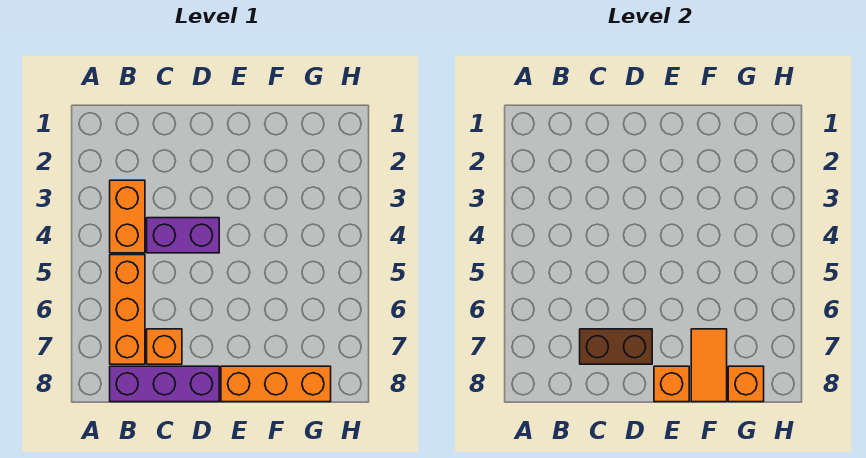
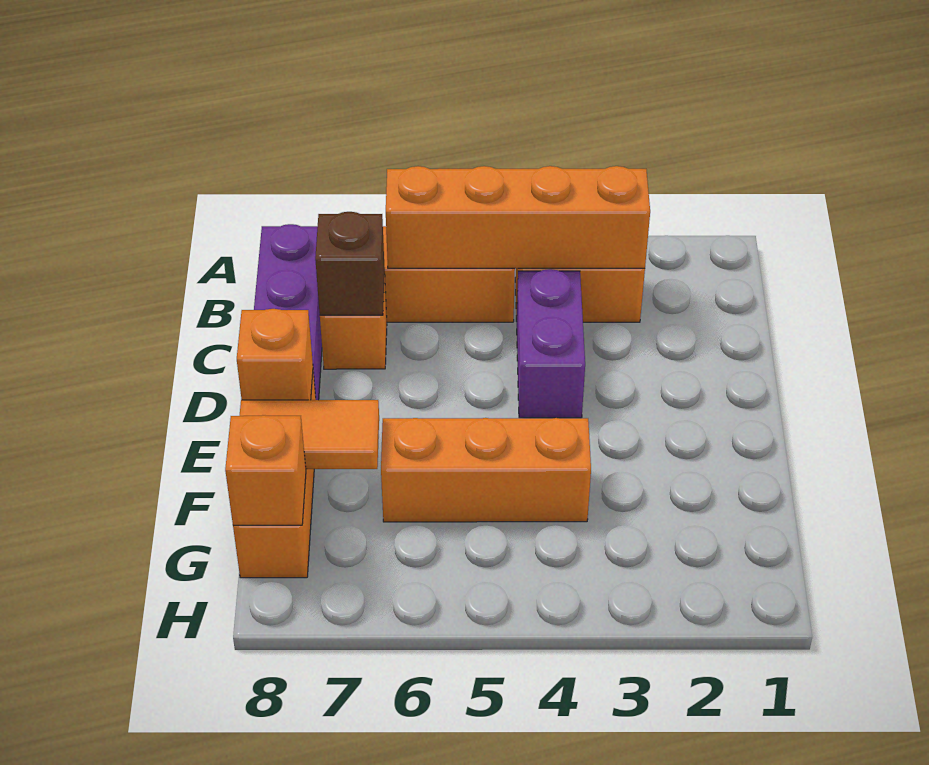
none -> orange brick B3:B6 level 2
brown brick C7:D7 level 2 -> brown brick C7 level 2
none -> orange brick F4:F6 level 1

